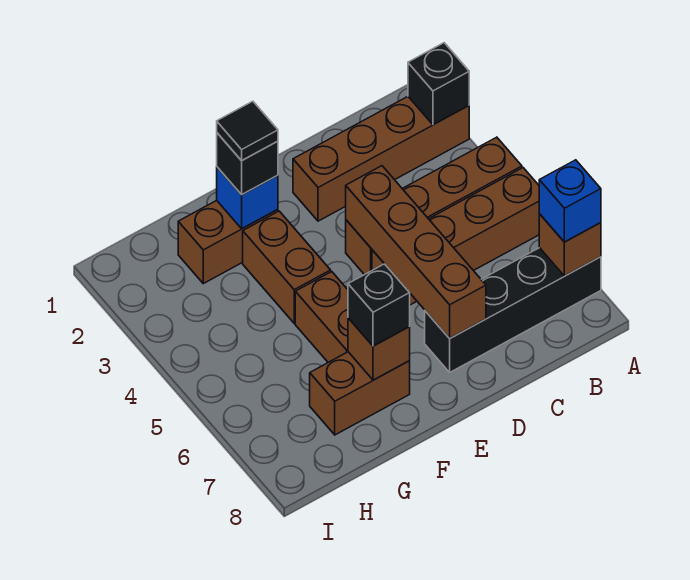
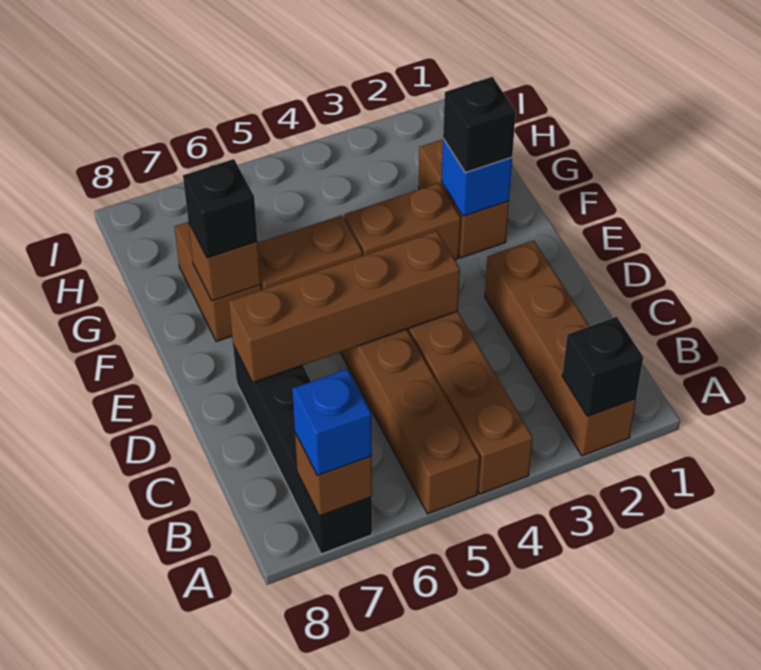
black tile F2 level 4 -> none

